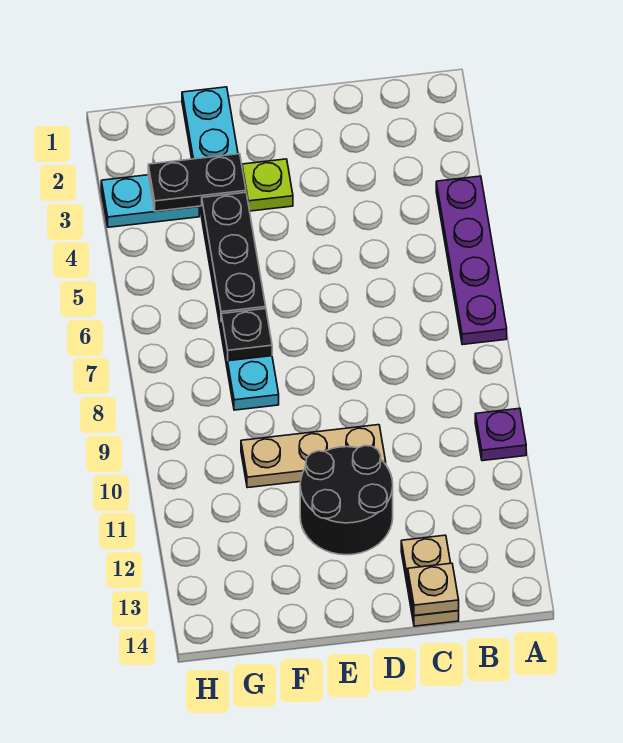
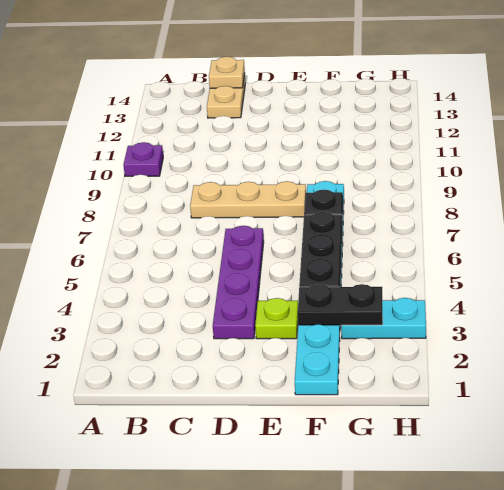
purple plate A4:A7 level 1 -> purple plate D3:D6 level 1
tan plate D10:F10 level 1 -> tan plate C8:E8 level 1
black round brick D11:E12 level 1 -> none

